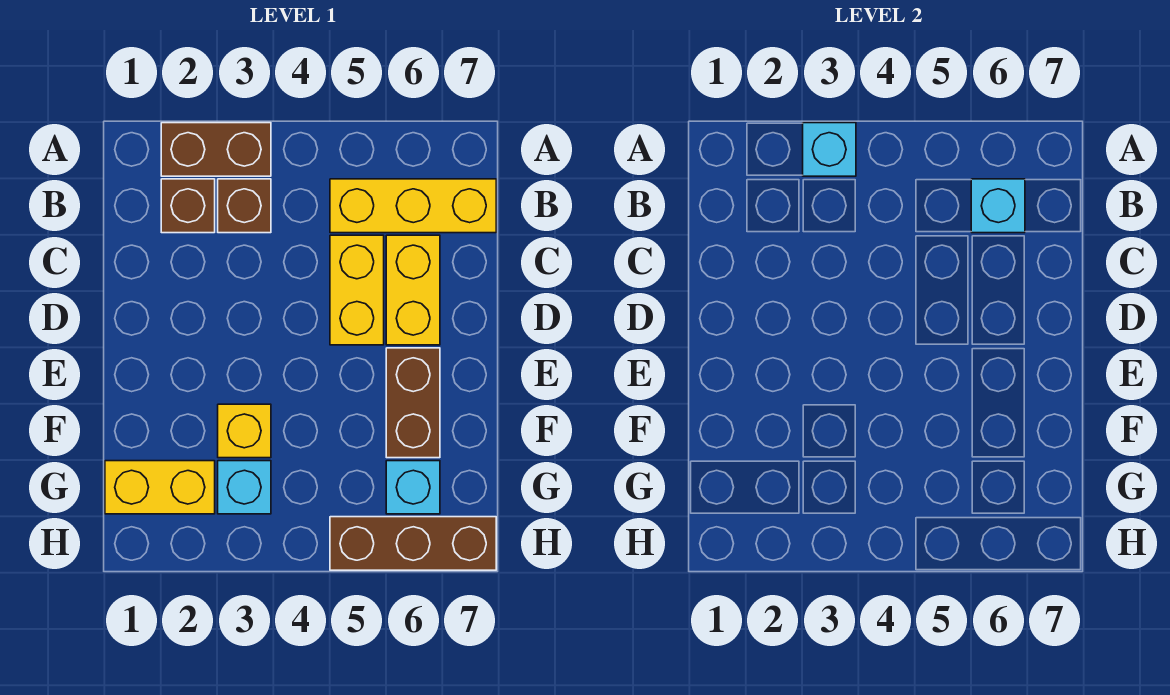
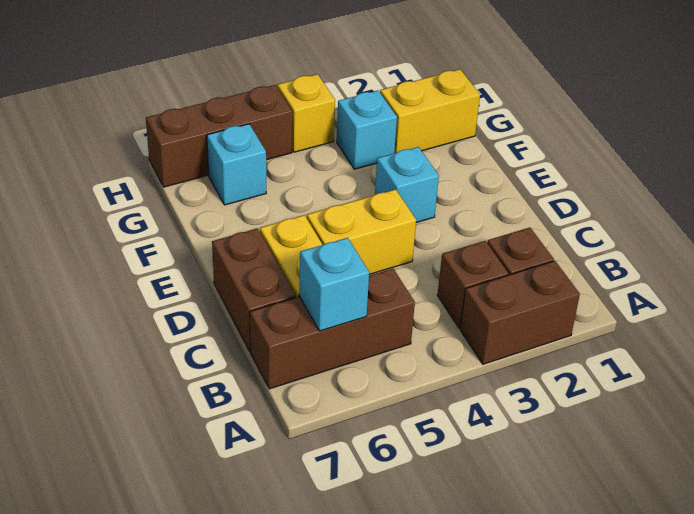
cyan brick A3 level 2 -> cyan brick E3 level 1
yellow brick B5:B7 level 1 -> brown brick B5:B7 level 1
yellow brick C5:D5 level 1 -> yellow brick D4:D5 level 1
brown brick E6:F6 level 1 -> brown brick C7:D7 level 1
yellow brick F3 level 1 -> yellow brick H4 level 1

